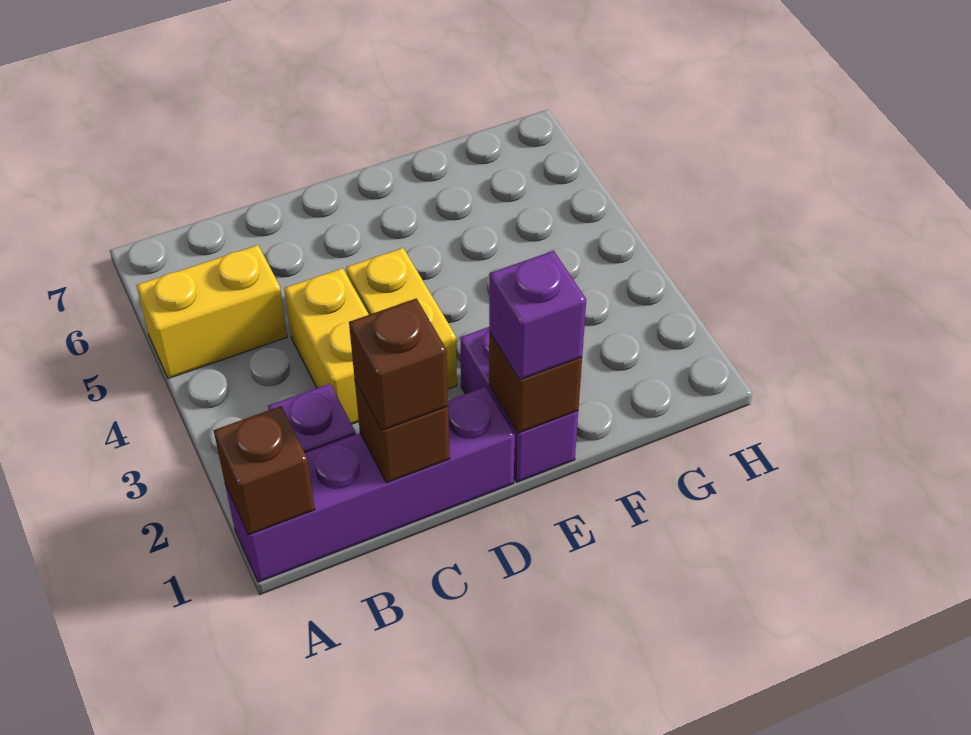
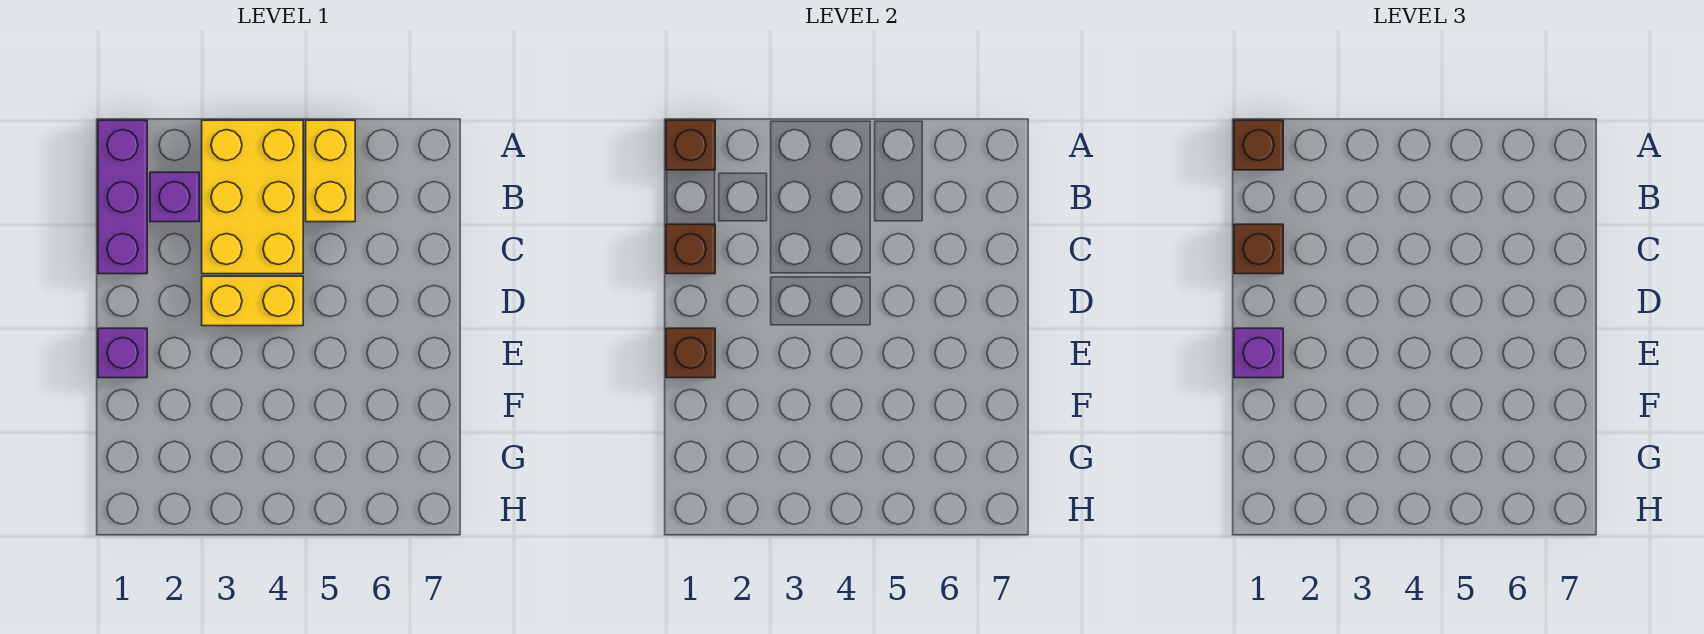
purple brick A1:D1 level 1 -> purple brick A1:C1 level 1
none -> brown brick A1 level 3
yellow brick C3:C4 level 1 -> yellow brick A3:C4 level 1
purple brick E1:E2 level 1 -> purple brick E1 level 1

